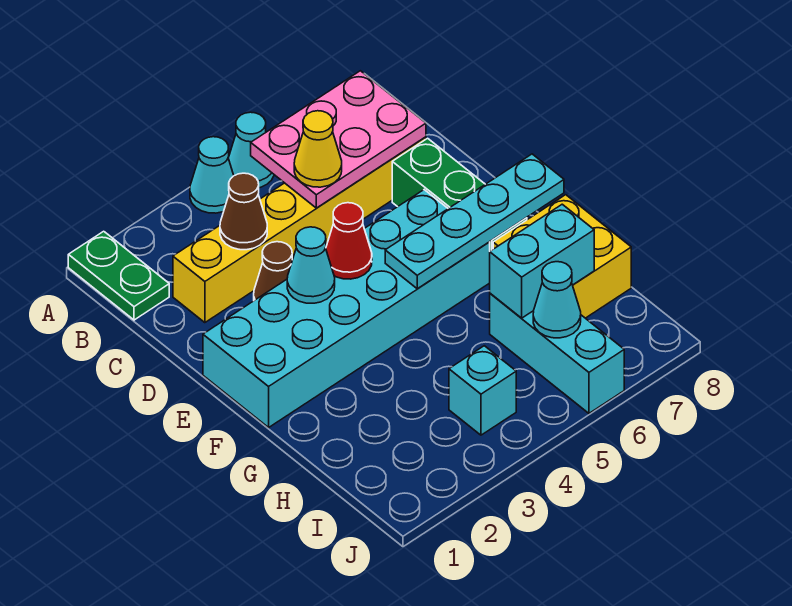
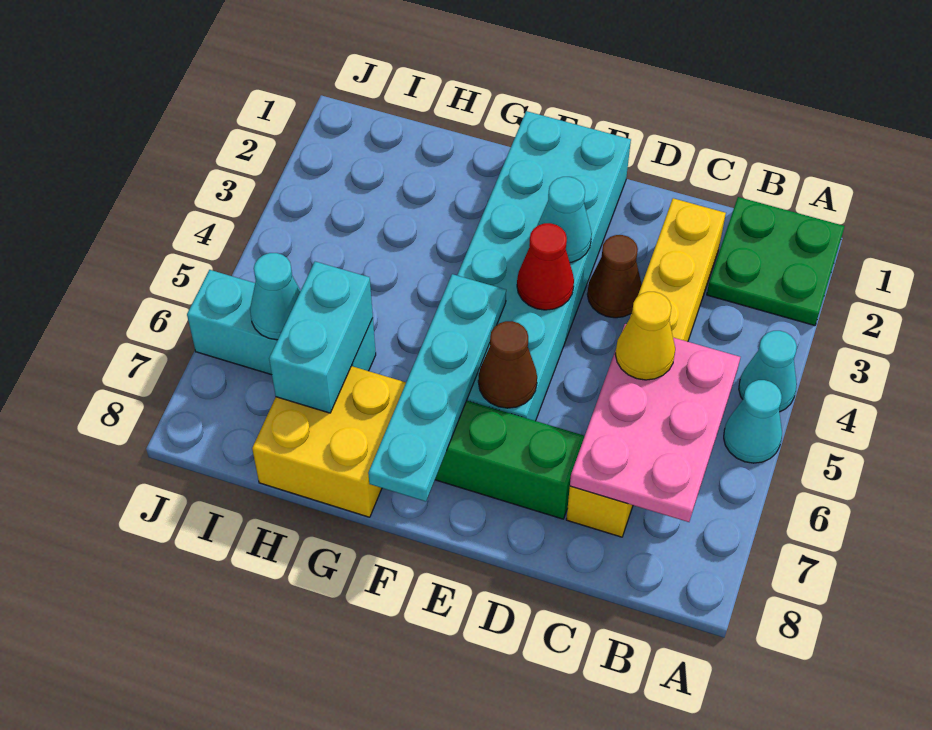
green plate A1:B1 level 1 -> green plate A1:B2 level 1
brown cone C3 level 2 -> brown cone E6 level 2
cyan brick I4 level 1 -> none

